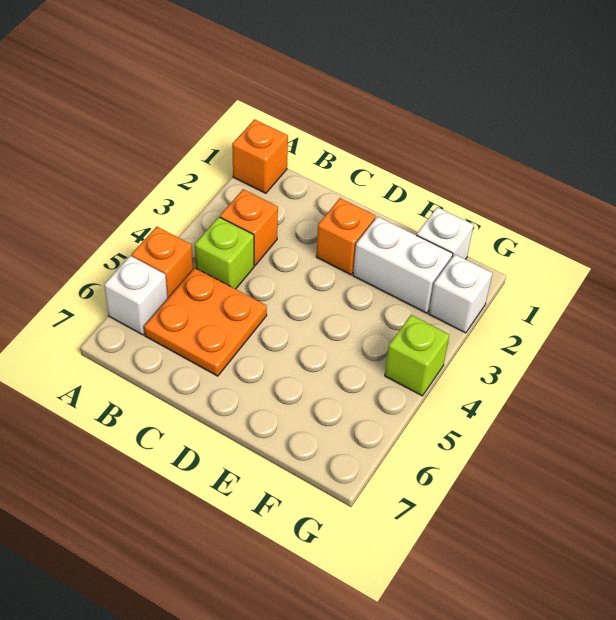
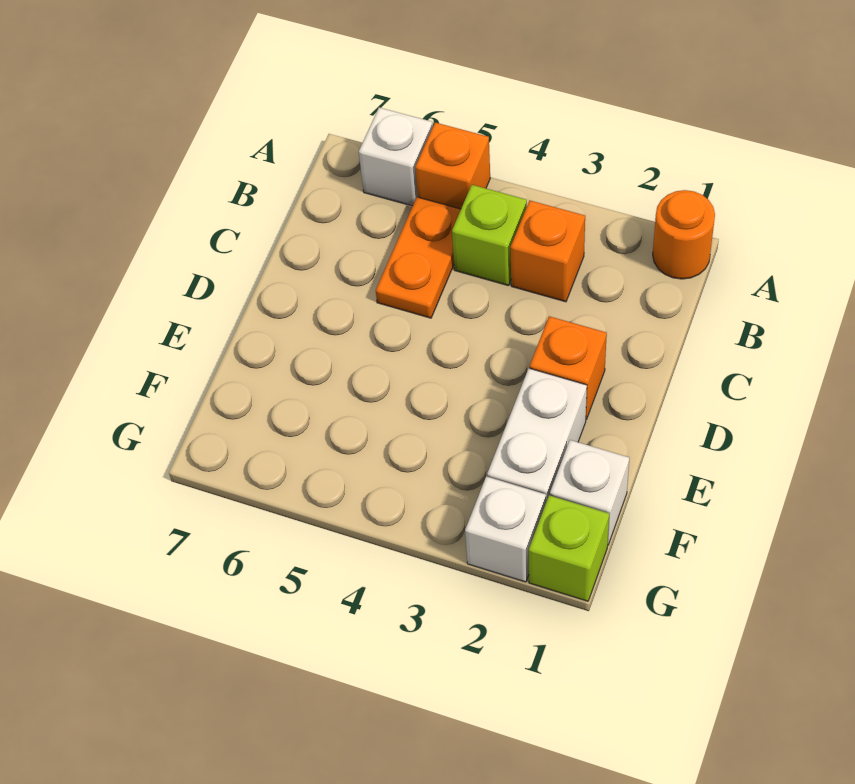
orange brick A1 level 1 -> orange round brick A1 level 1
orange plate B5:C6 level 1 -> orange plate B5:C5 level 1
lime brick G4 level 1 -> lime brick G1 level 1

